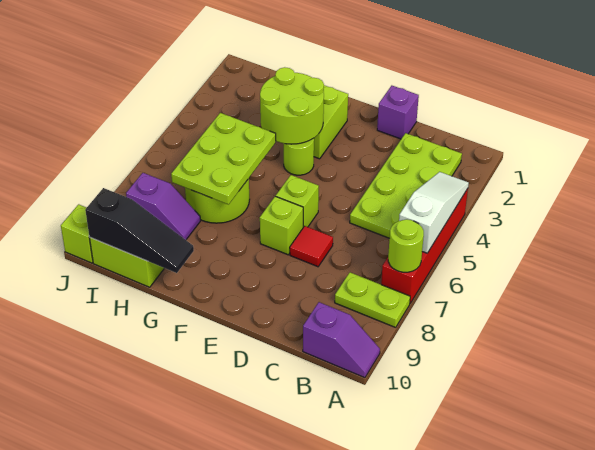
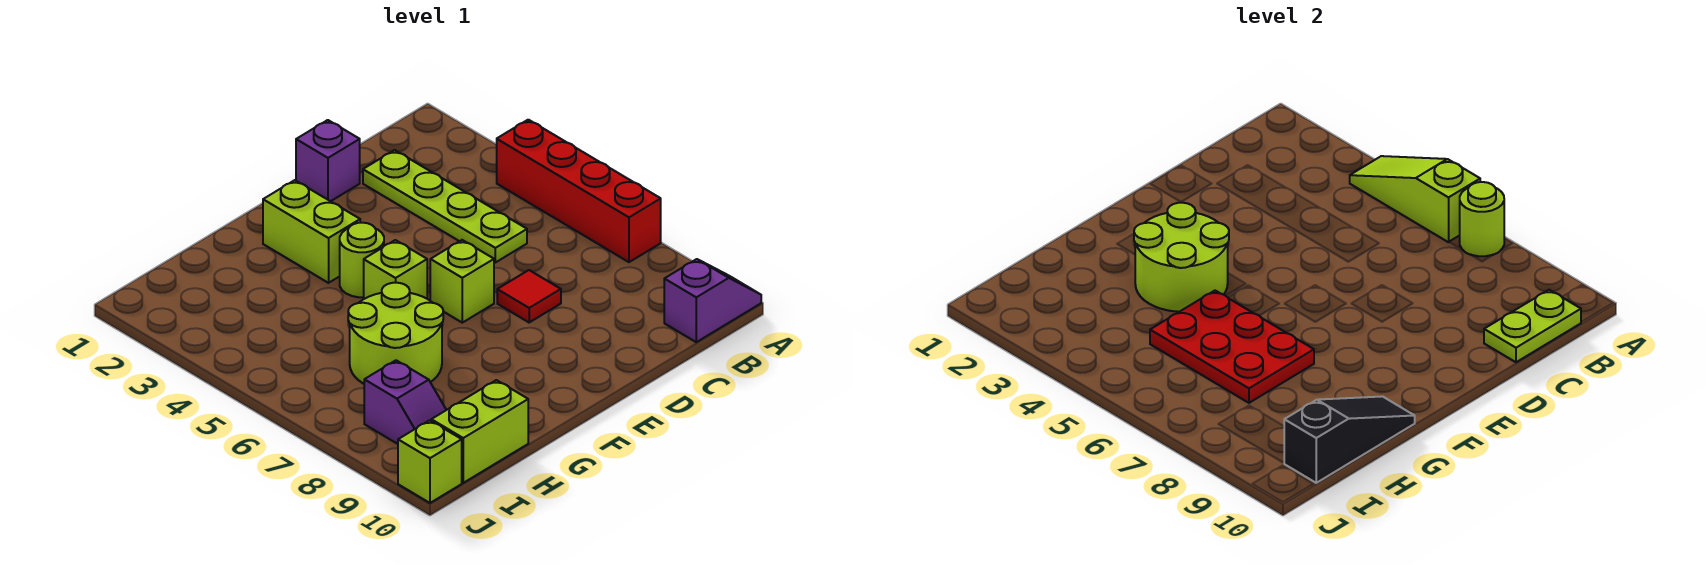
white slope A4:A6 level 2 top 6 -> lime slope A4:A6 level 2 top 6
lime plate A8:B8 level 1 -> lime plate B10:C10 level 2
lime plate B2:C5 level 1 -> lime plate C2:C5 level 1
lime brick E7 level 1 -> lime brick F5 level 1
lime plate G5:H7 level 2 -> red plate G5:H7 level 2
purple slope H8:I8 level 1 top I -> purple slope I8:I9 level 1 top 8

